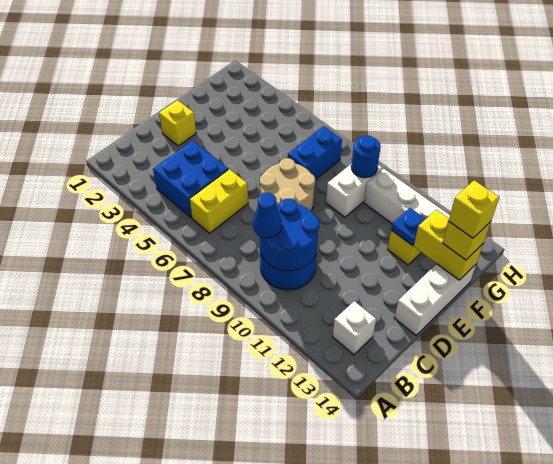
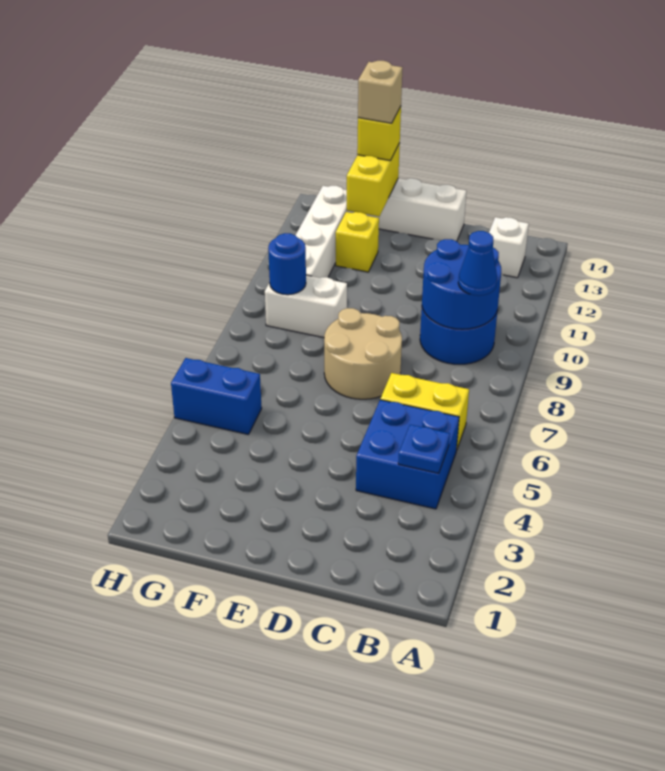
yellow brick D2 level 1 -> none
blue brick F7:G7 level 1 -> blue brick G5:H5 level 1
blue plate F12 level 2 -> blue plate B4 level 2
yellow brick F14 level 4 -> tan brick F14 level 4

